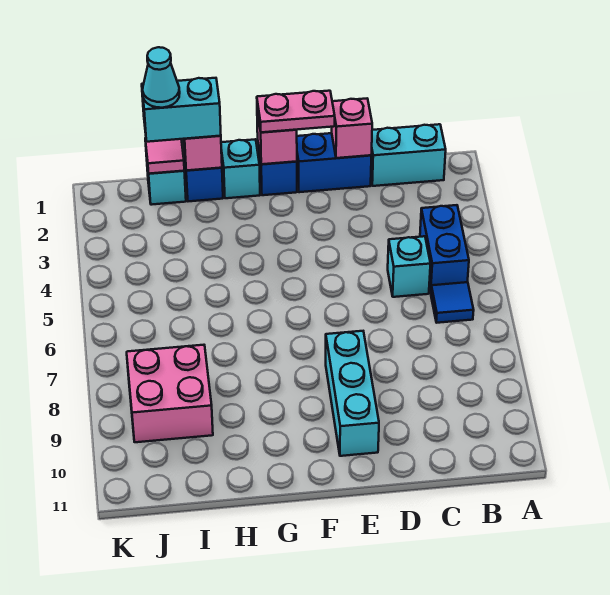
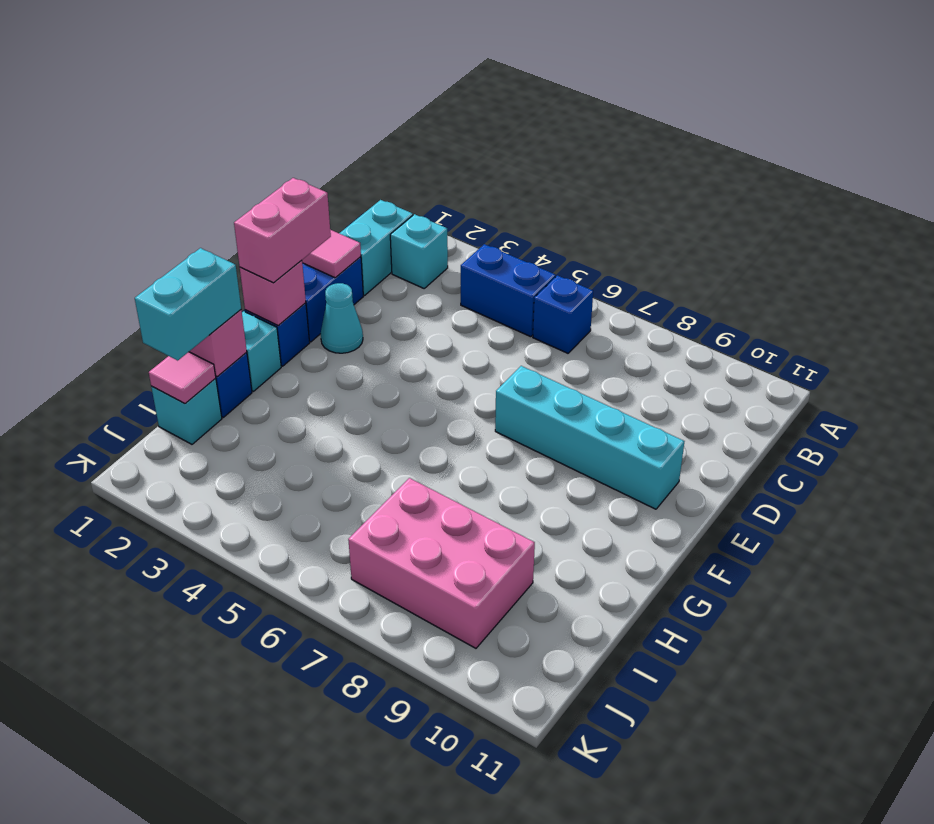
blue tile B6 level 1 -> blue brick B6 level 1
cyan brick C5 level 1 -> cyan brick B2 level 1
pink brick D1 level 2 -> pink tile D1 level 2
pink plate E1:F1 level 3 -> pink brick E1:F1 level 3
cyan brick E8:E10 level 1 -> cyan brick E7:E10 level 1
cyan cone I1 level 4 -> cyan cone E2 level 1
pink brick I8:J9 level 1 -> pink brick I7:J9 level 1

